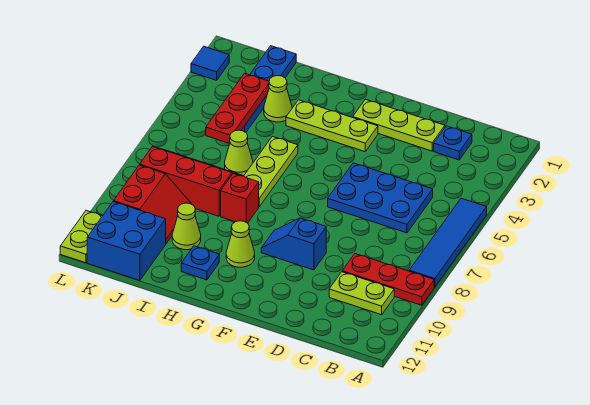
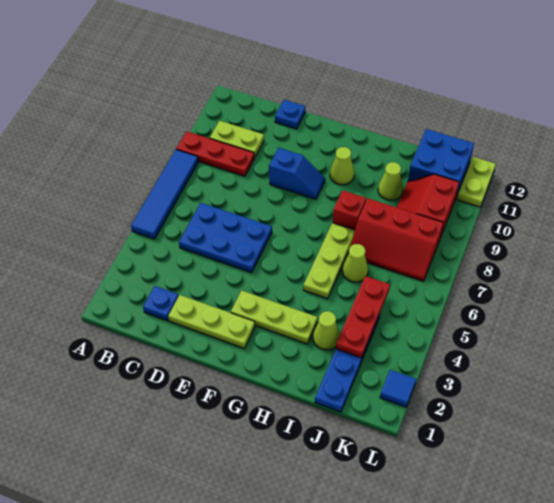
blue plate H11 level 1 -> blue plate D12 level 1

